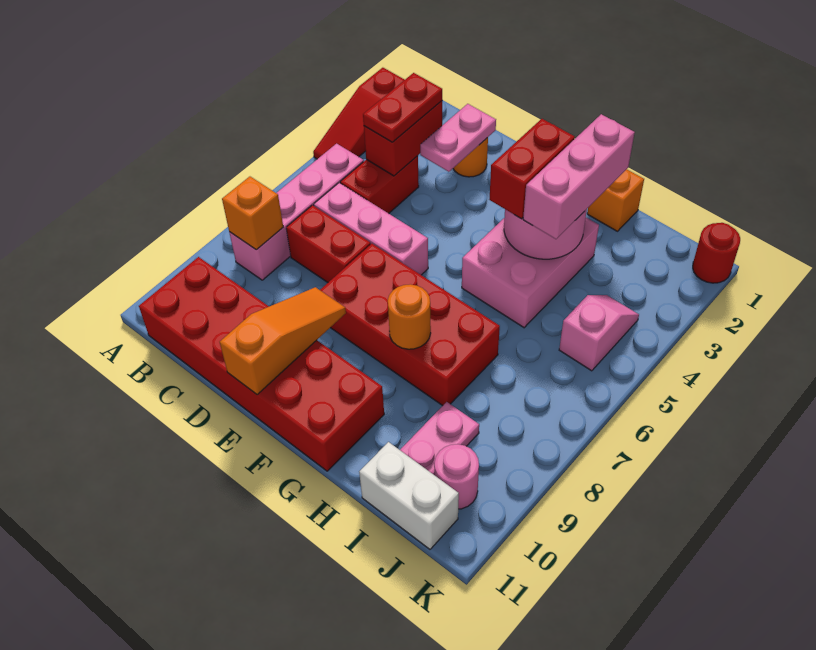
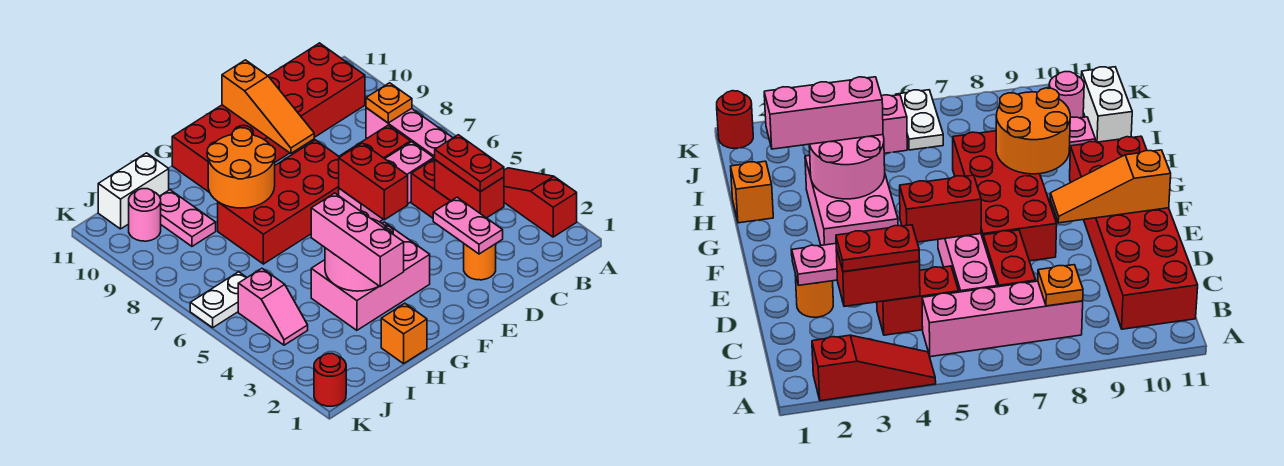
orange brick B8 level 2 -> orange plate B8 level 2
pink brick G3:H5 level 1 -> pink brick F3:H4 level 1
red brick G3:G4 level 3 -> red brick E5:E6 level 2
orange round brick G8 level 2 -> orange round brick G8:H9 level 2
none -> white plate J6:K6 level 1

